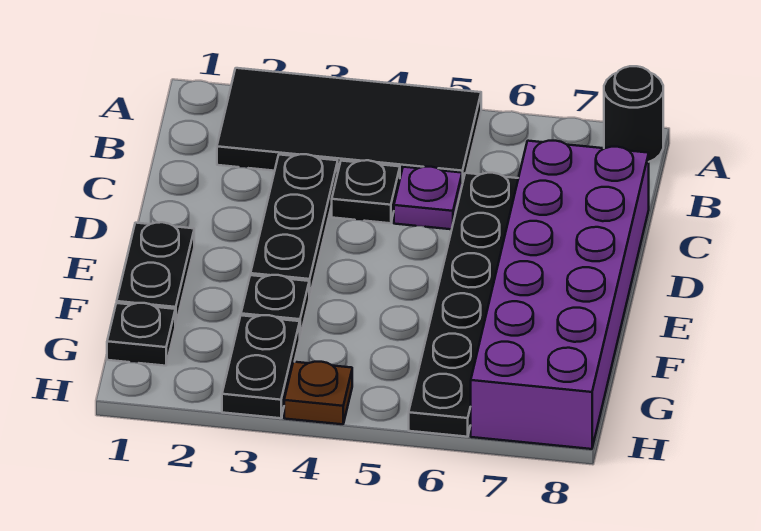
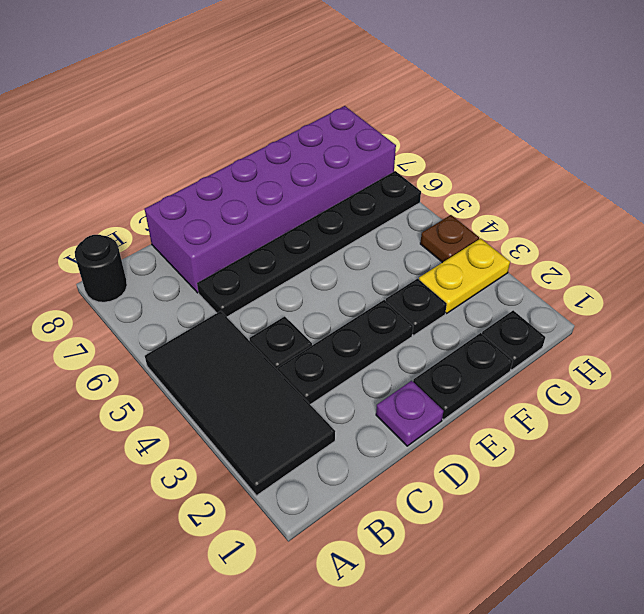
purple plate C5 level 1 -> purple plate D1 level 1
black plate G3:H3 level 1 -> yellow plate G3:H3 level 1

